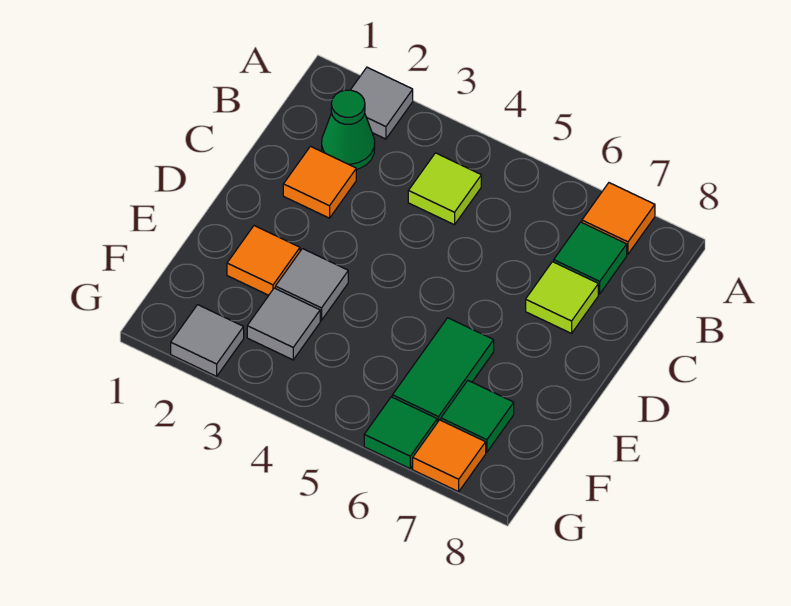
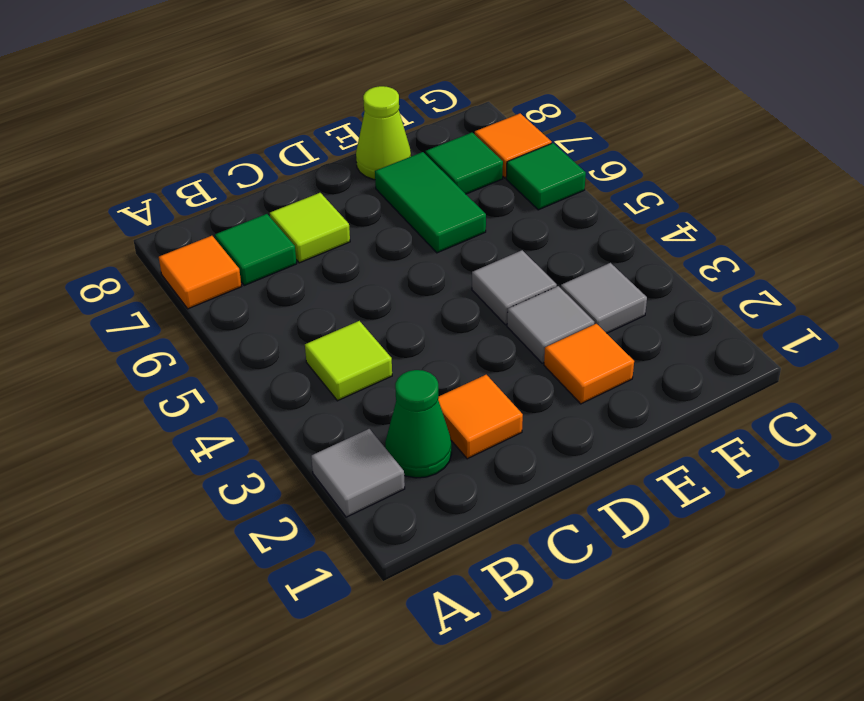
green tile E6:F6 level 1 -> green tile E6:E7 level 1
none -> lime cone E8 level 1
grey tile G2 level 1 -> grey tile E4 level 1

